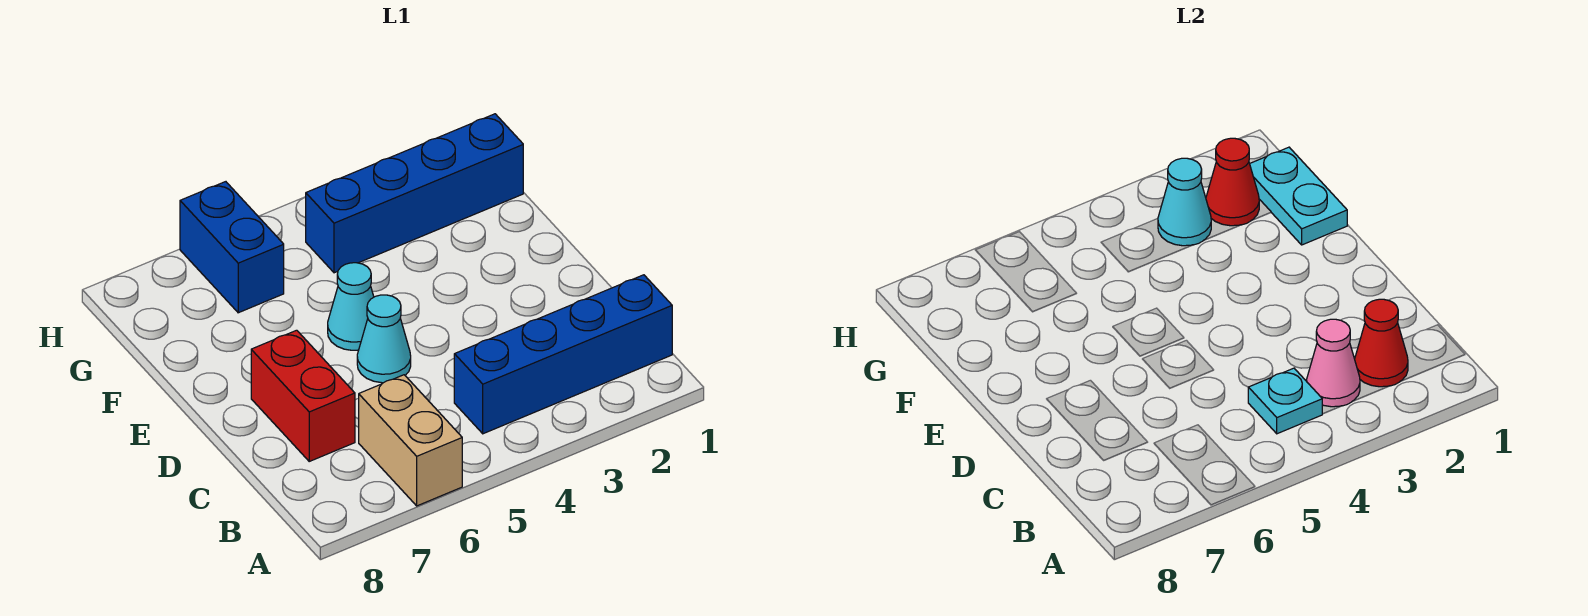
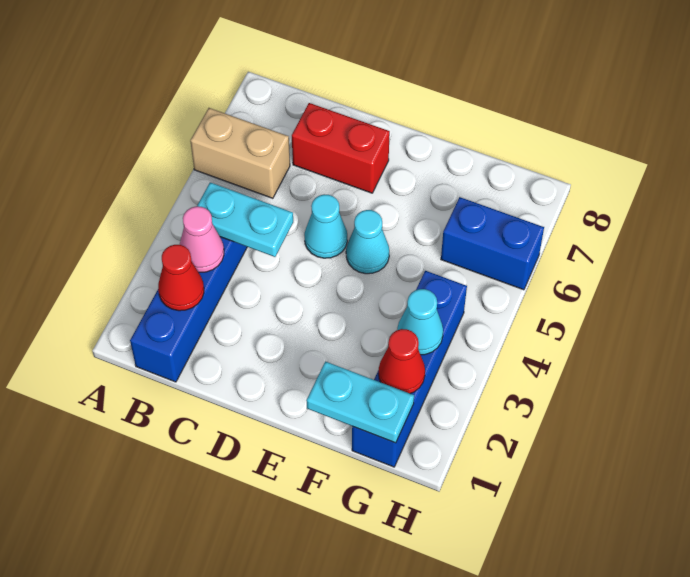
cyan plate B4 level 2 -> cyan plate B4:C4 level 2

